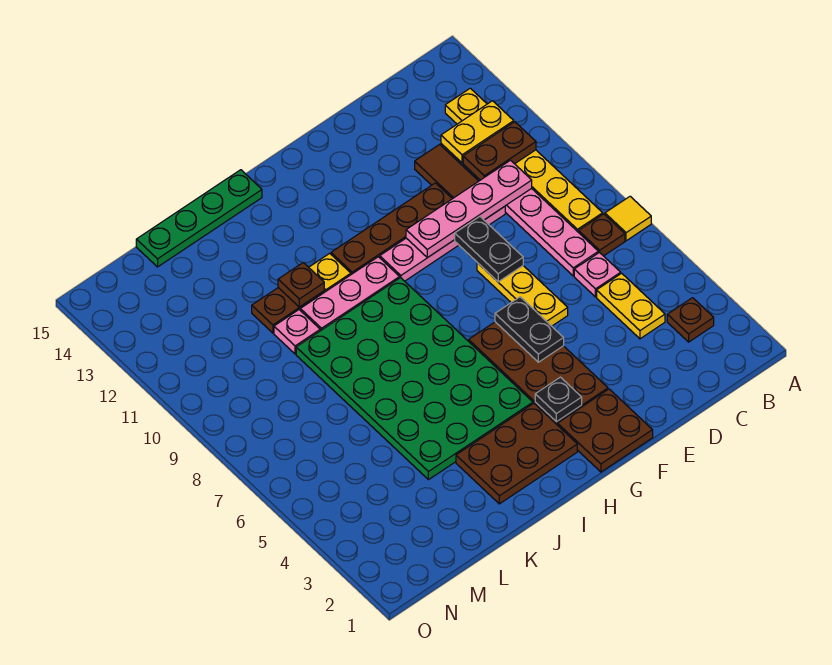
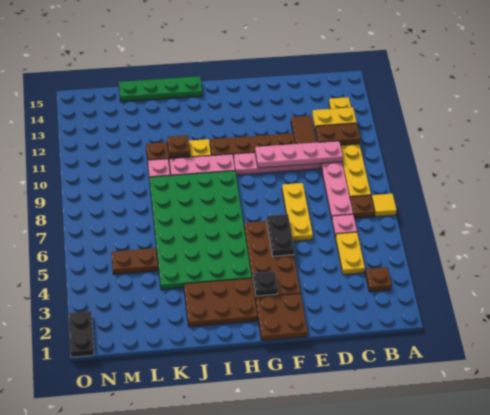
black plate E8:E9 level 2 -> black plate O1:O2 level 1
none -> brown plate L5:M5 level 1

